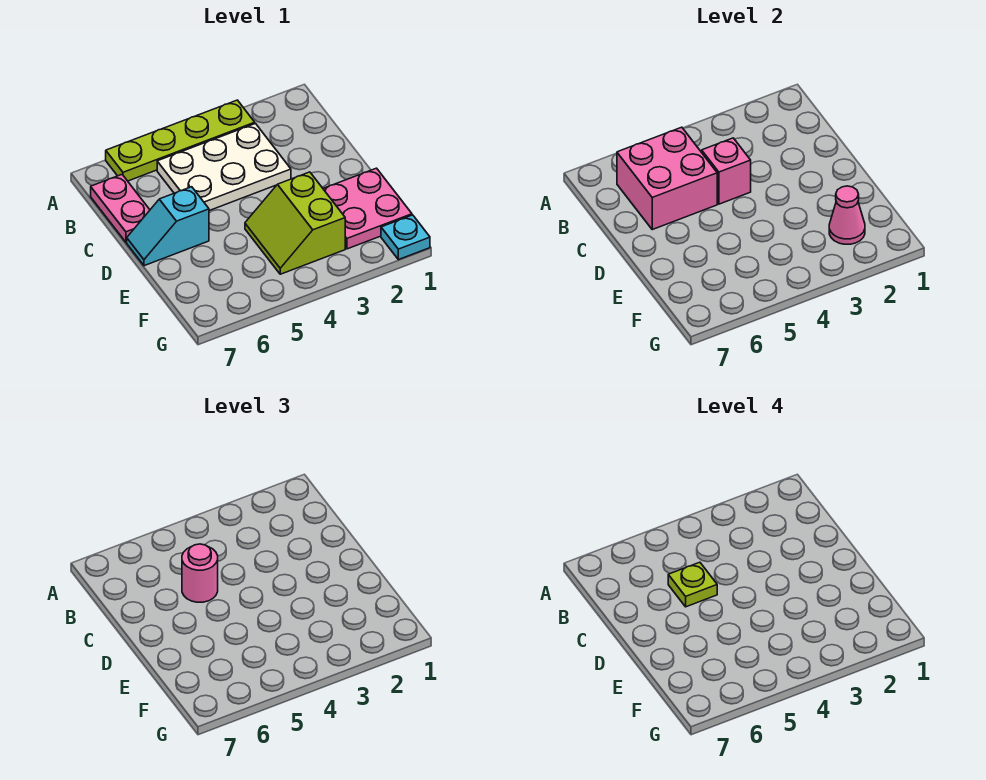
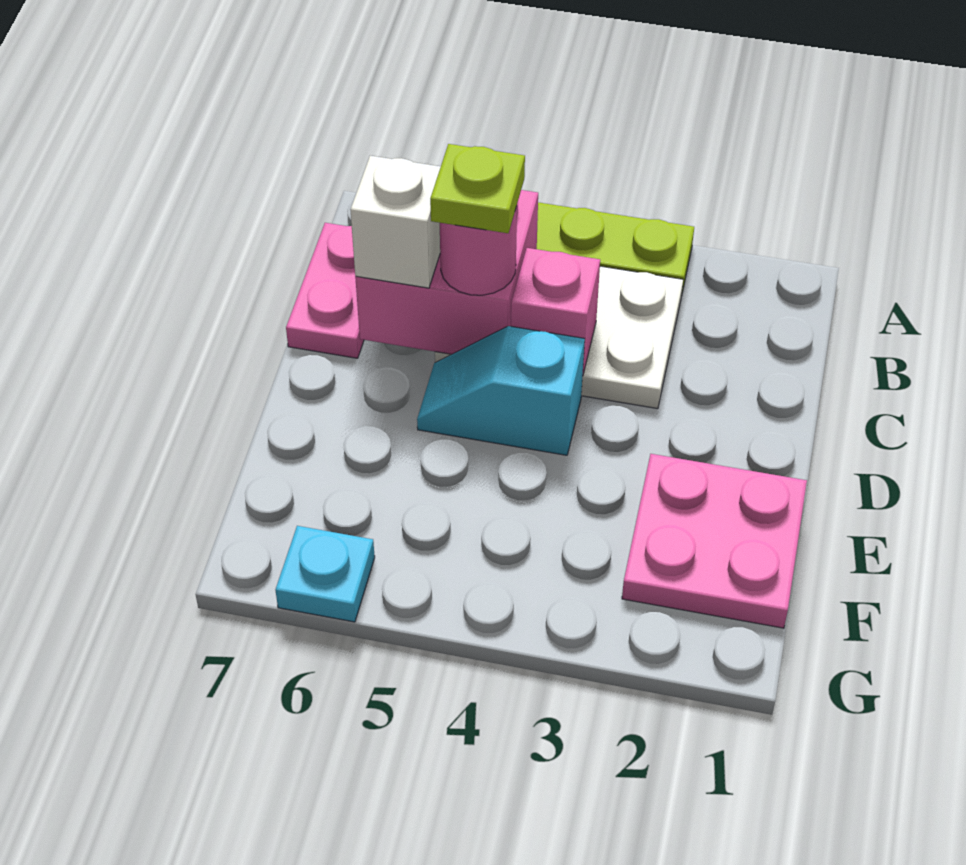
none -> white brick C6 level 3
cyan slope D6:D7 level 1 top 6 -> cyan slope D4:D5 level 1 top 4
lime slope E3:F4 level 1 top 3 -> none
pink cone F2 level 2 -> none
cyan plate G1 level 1 -> cyan plate G6 level 1

